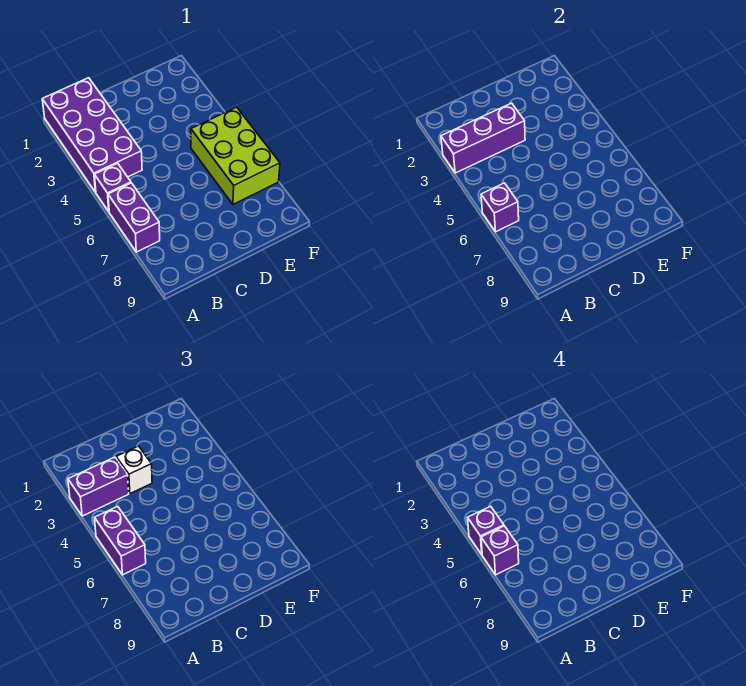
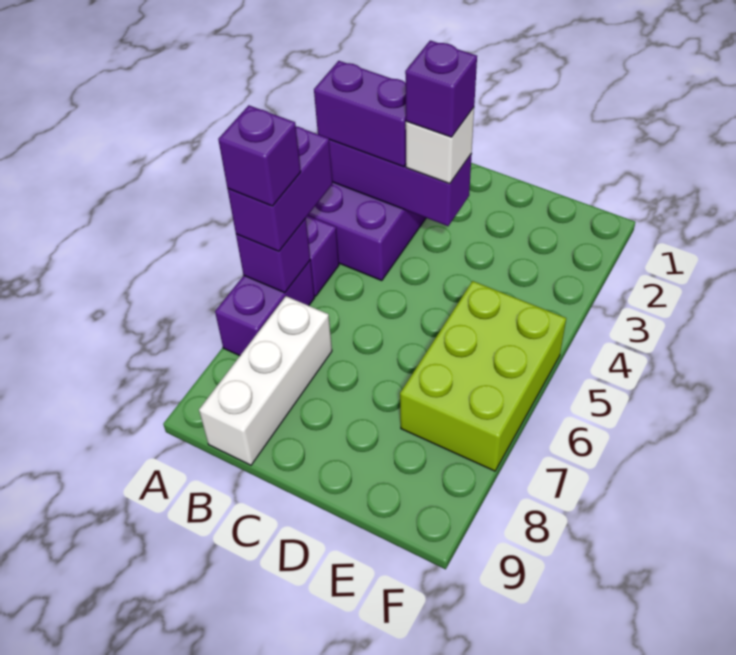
purple brick A5 level 4 -> purple brick C3 level 4
none -> white brick B7:B9 level 1

